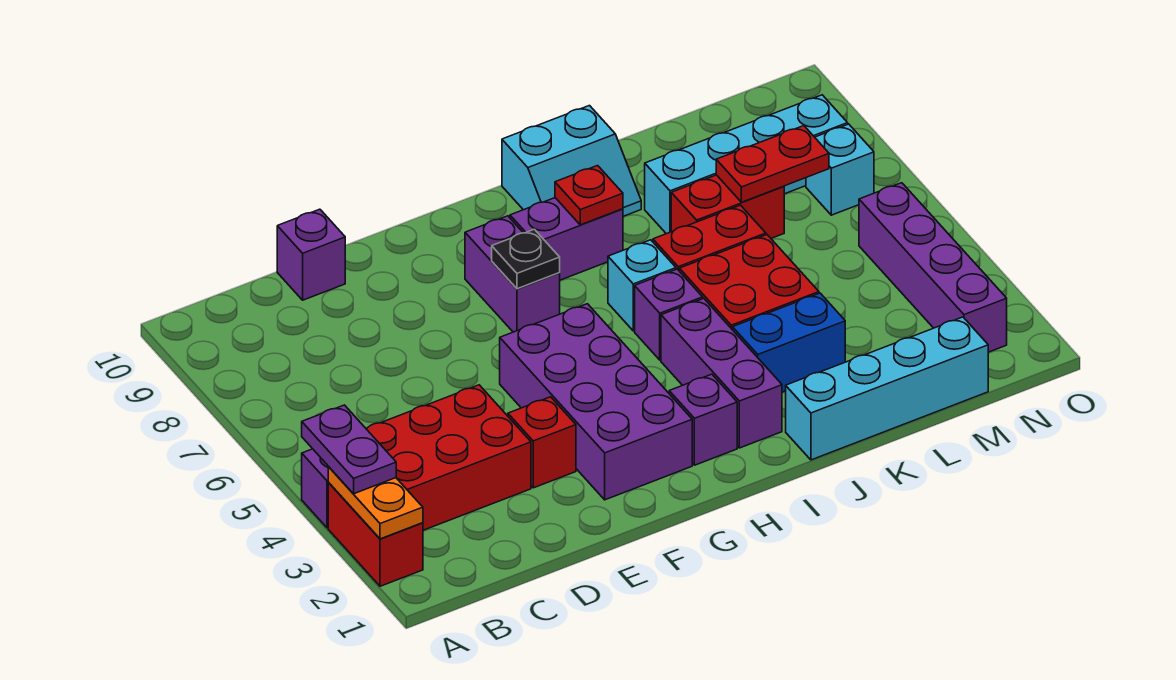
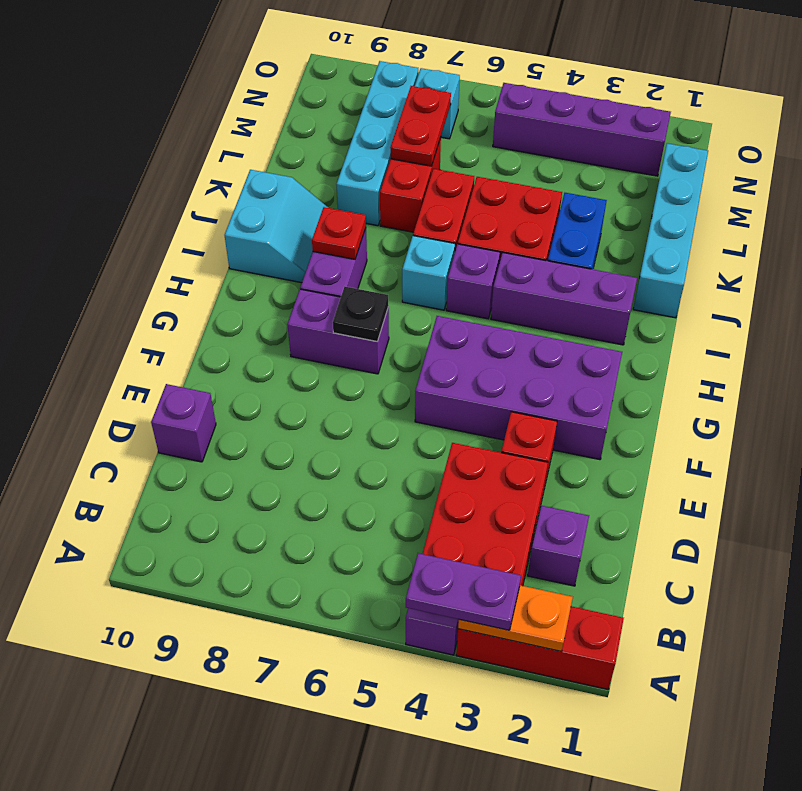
red brick A2:A3 level 1 -> red brick A1:A3 level 1
purple brick H2 level 1 -> purple brick C2 level 1

